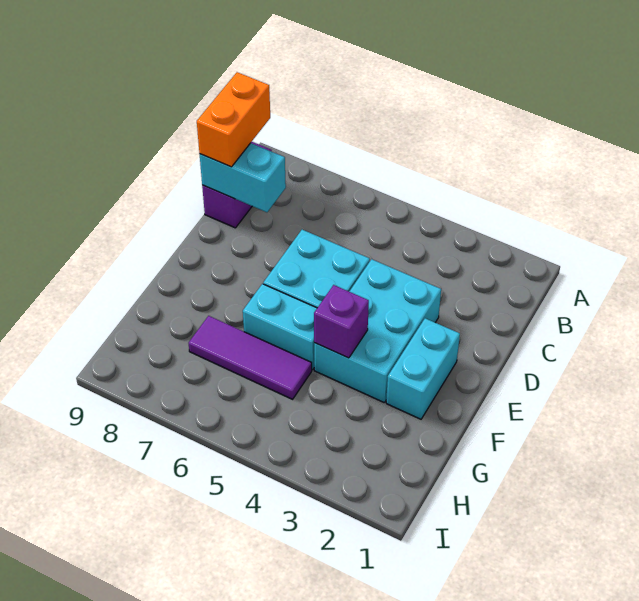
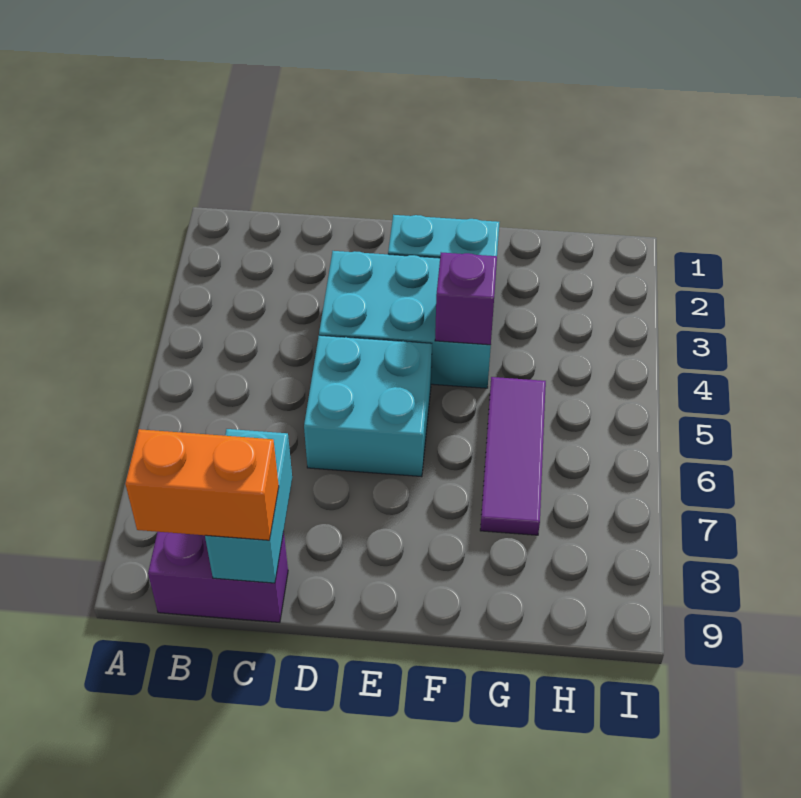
cyan brick F5:F6 level 1 -> none

